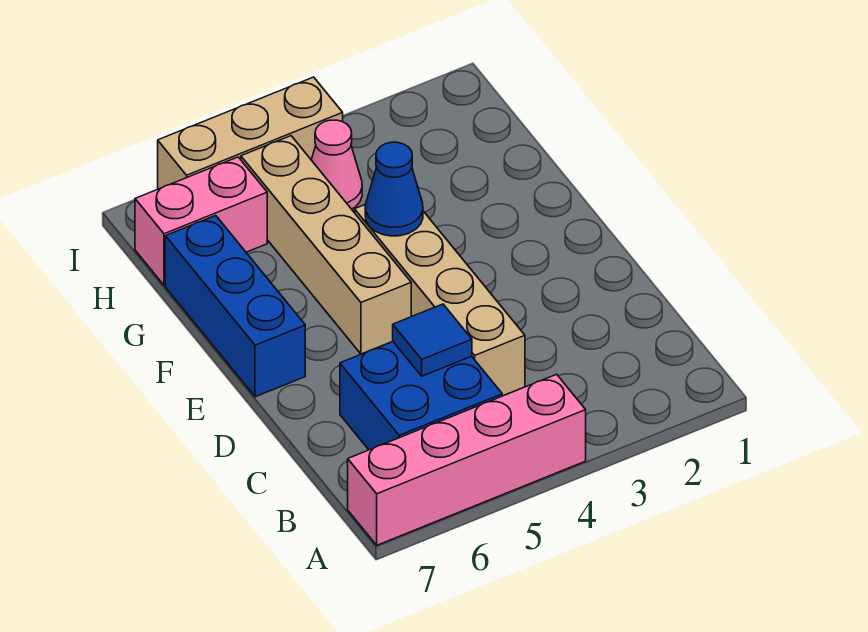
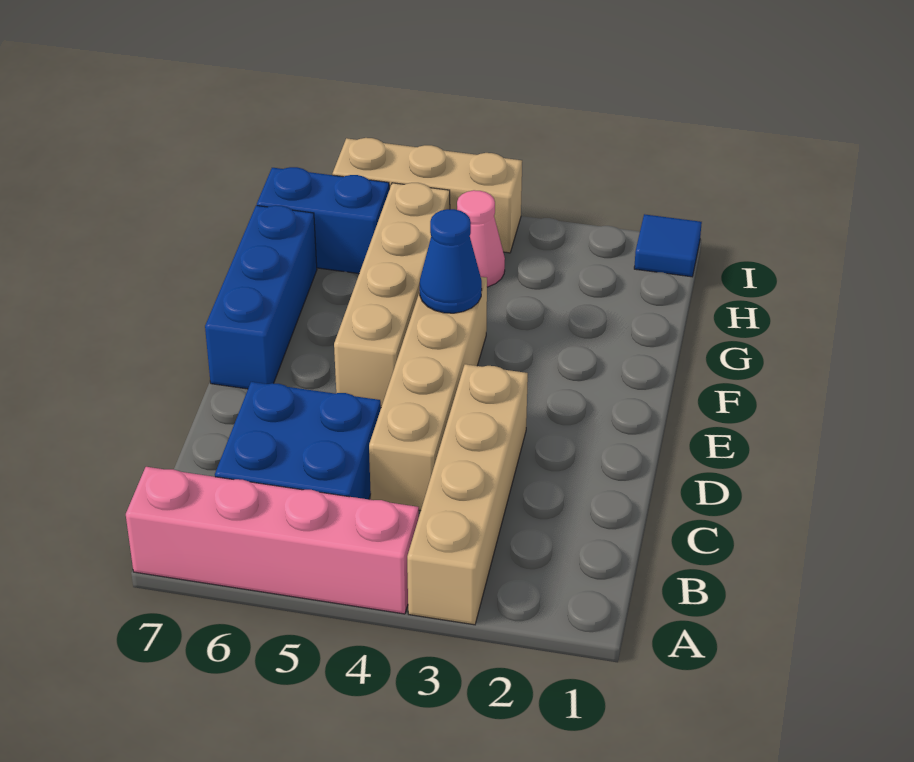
none -> tan brick A3:D3 level 1
blue tile C5 level 2 -> blue tile I1 level 1
pink brick H6:H7 level 1 -> blue brick H6:H7 level 1

